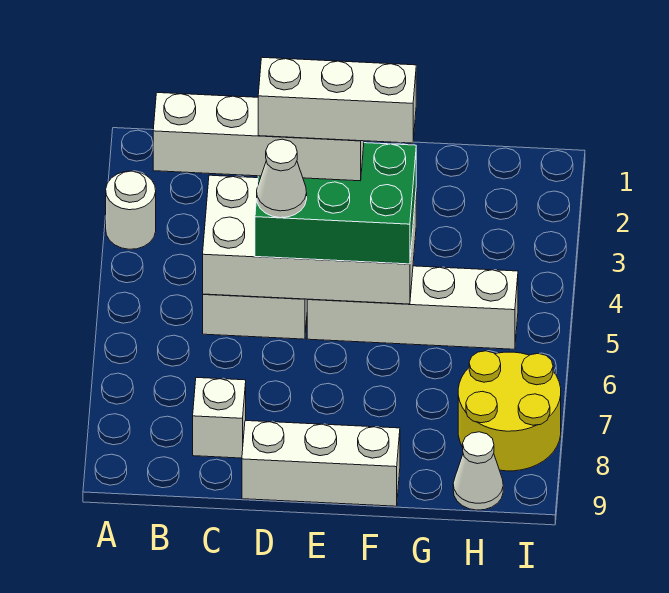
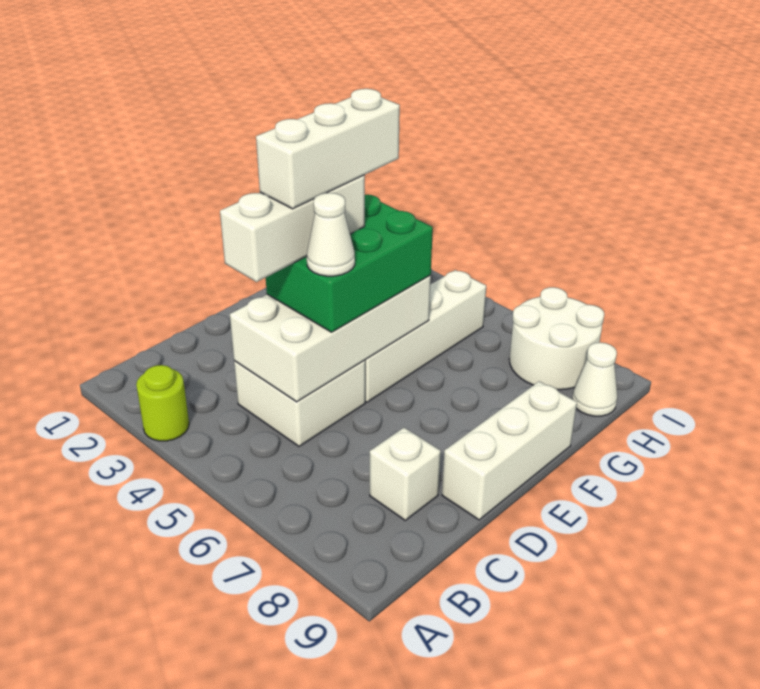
white round brick A3 level 1 -> lime round brick A3 level 1
white brick B4:E4 level 4 -> white brick C4:E4 level 4
yellow round brick H7:I8 level 1 -> white round brick H7:I8 level 1

